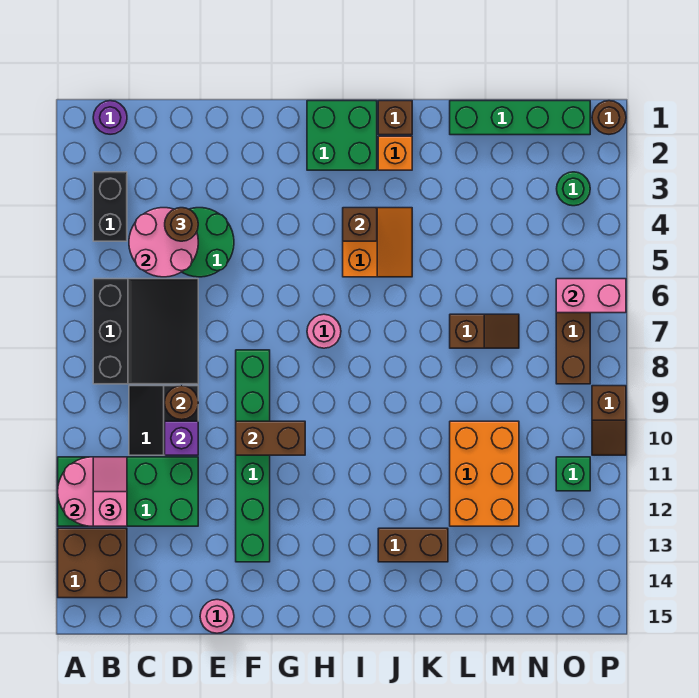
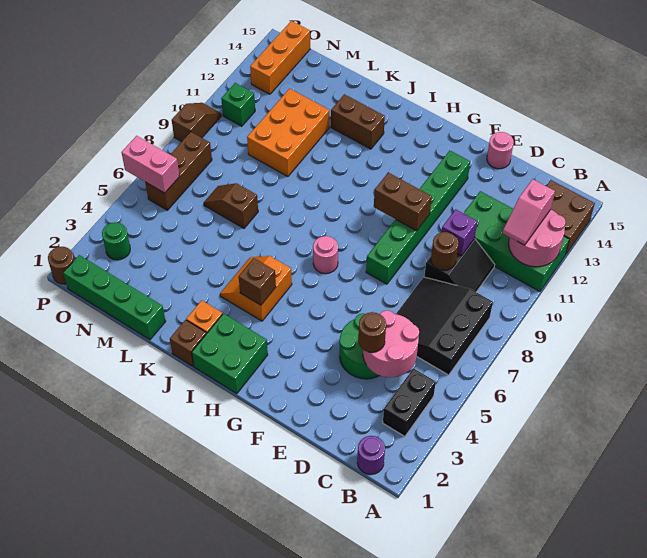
none -> orange brick O13:O15 level 1

